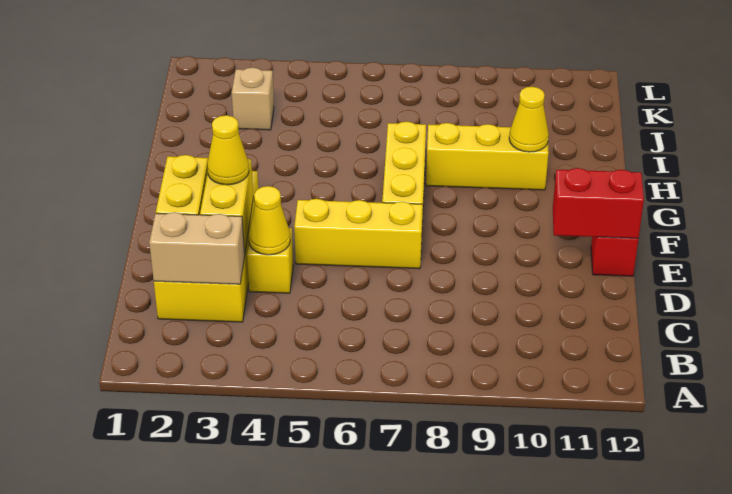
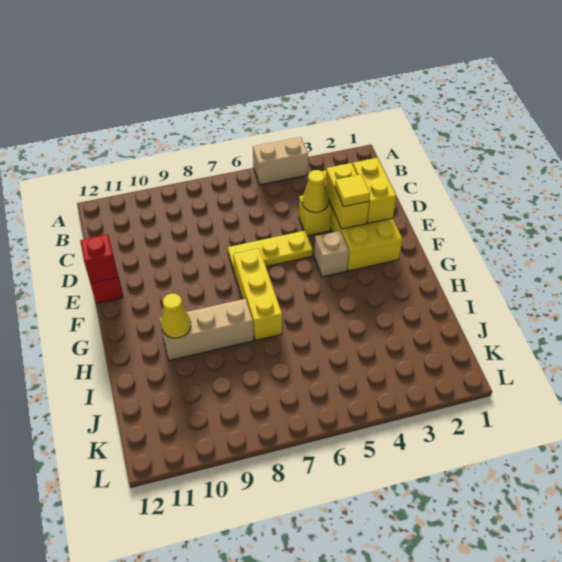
tan brick C2:C3 level 2 -> tan brick A4:A5 level 1
yellow cone E3 level 3 -> yellow tile E3 level 3
yellow brick E5:E7 level 1 -> yellow plate E5:E7 level 1
red brick E11:E12 level 2 -> red brick E12 level 2
yellow brick H8:H10 level 1 -> tan brick H8:H10 level 1
tan brick J3 level 1 -> tan brick F4 level 1

